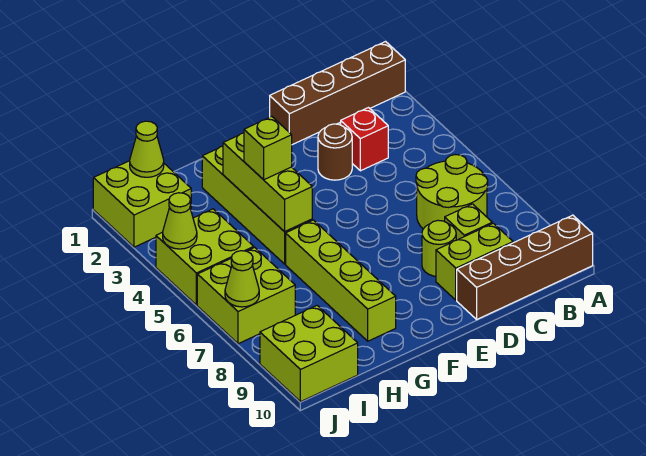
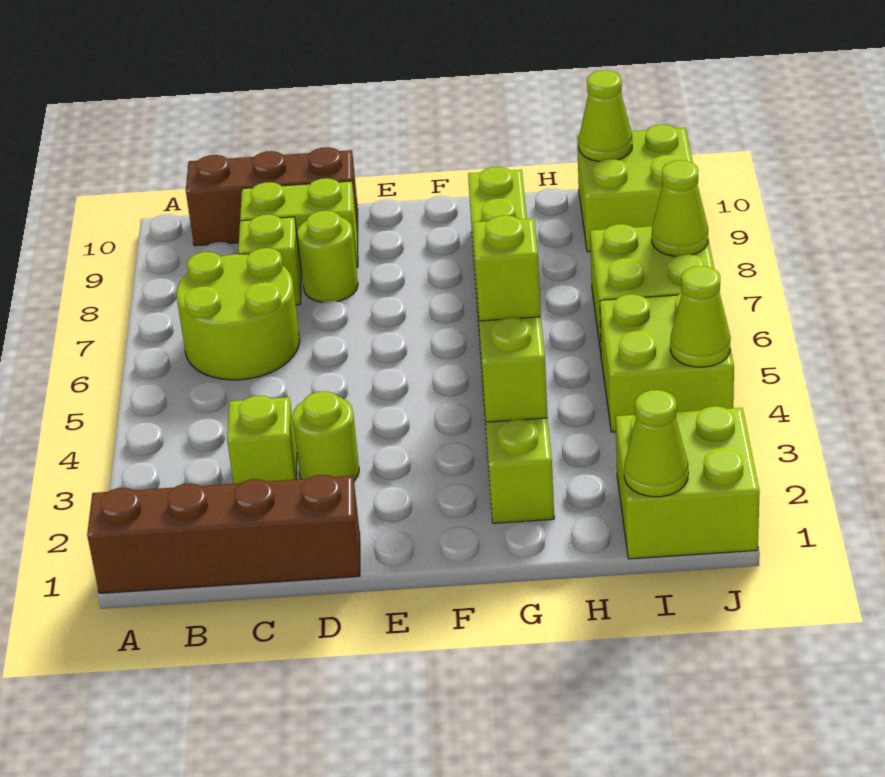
brown brick A10:D10 level 1 -> brown brick B10:D10 level 1
red brick C3 level 1 -> lime brick C3 level 1
brown round brick D3 level 1 -> lime round brick D3 level 1
none -> lime cone I10 level 2

